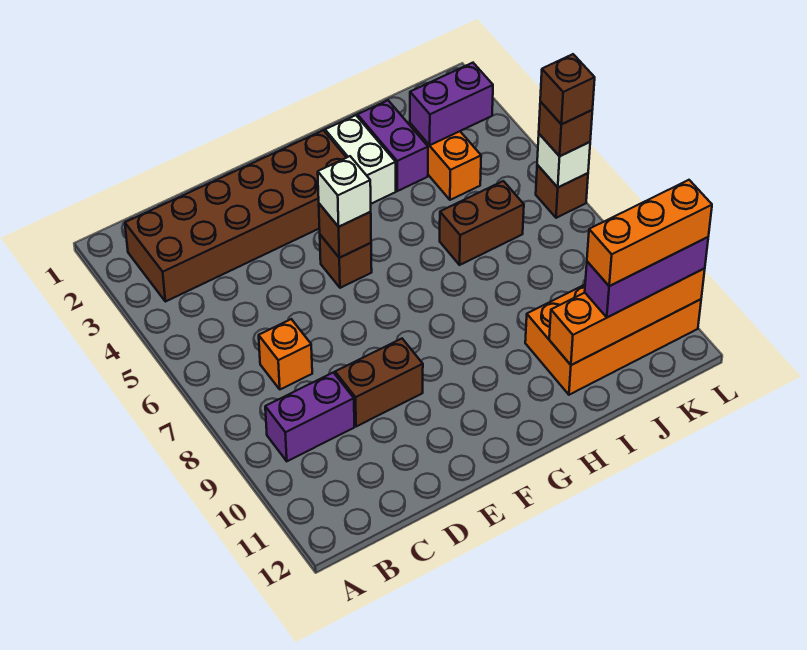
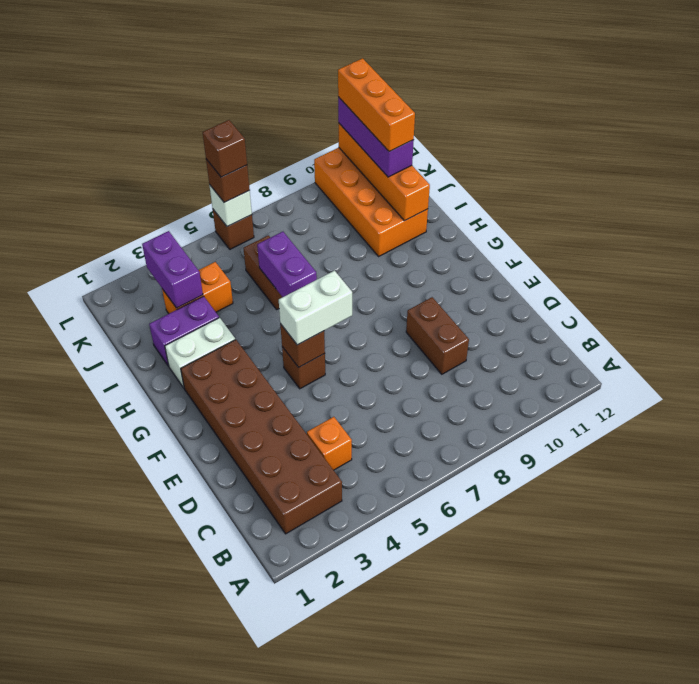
purple brick B9:C9 level 1 -> purple brick H6:I6 level 2
orange brick C7 level 1 -> orange brick C4 level 1
white brick F5 level 3 -> white brick F5:F6 level 3

